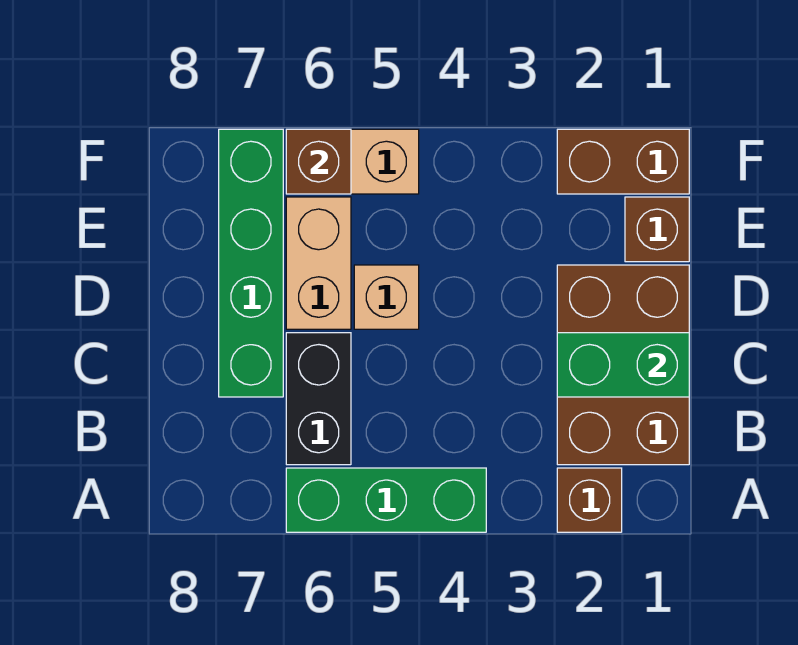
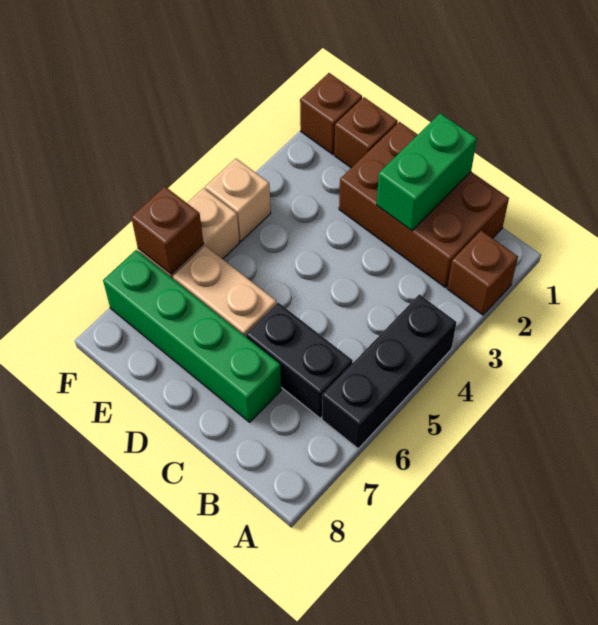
green brick A4:A6 level 1 -> black brick A4:A6 level 1
tan brick D5 level 1 -> tan brick F4 level 1
brown brick F1:F2 level 1 -> brown brick F1 level 1

